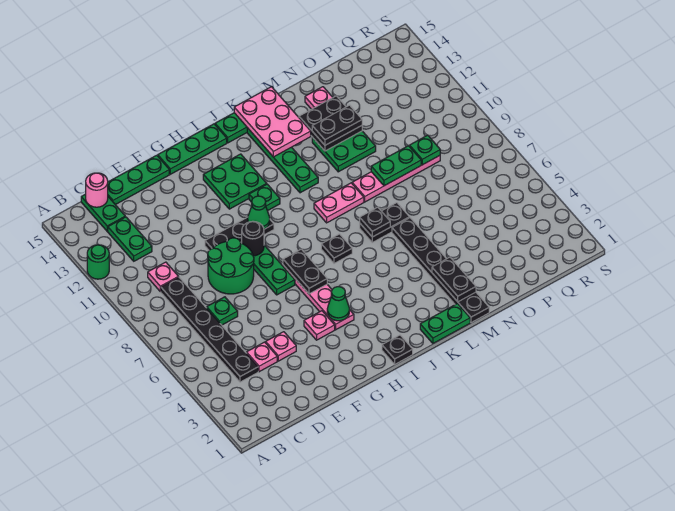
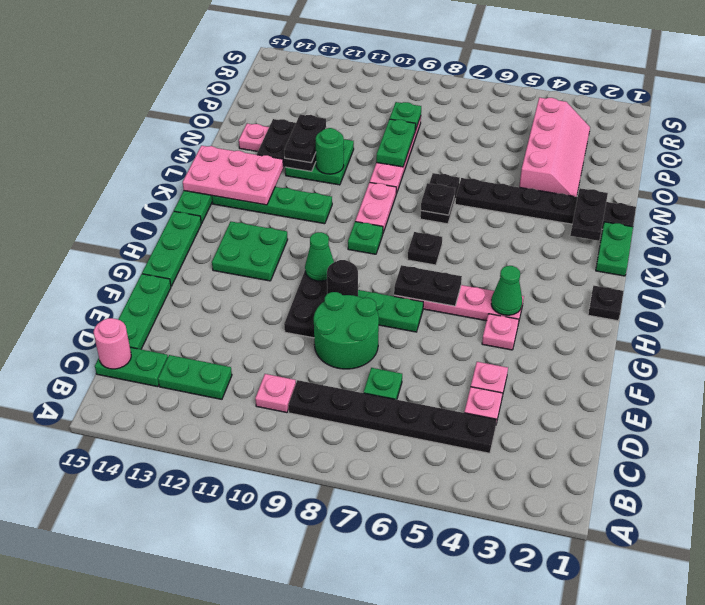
green round brick A12 level 1 -> green round brick M11 level 2
green plate I11 level 1 -> green plate J9 level 1
black plate M2:M3 level 2 -> black plate L2:M2 level 2
none -> pink slope N3:Q4 level 1 top 4

